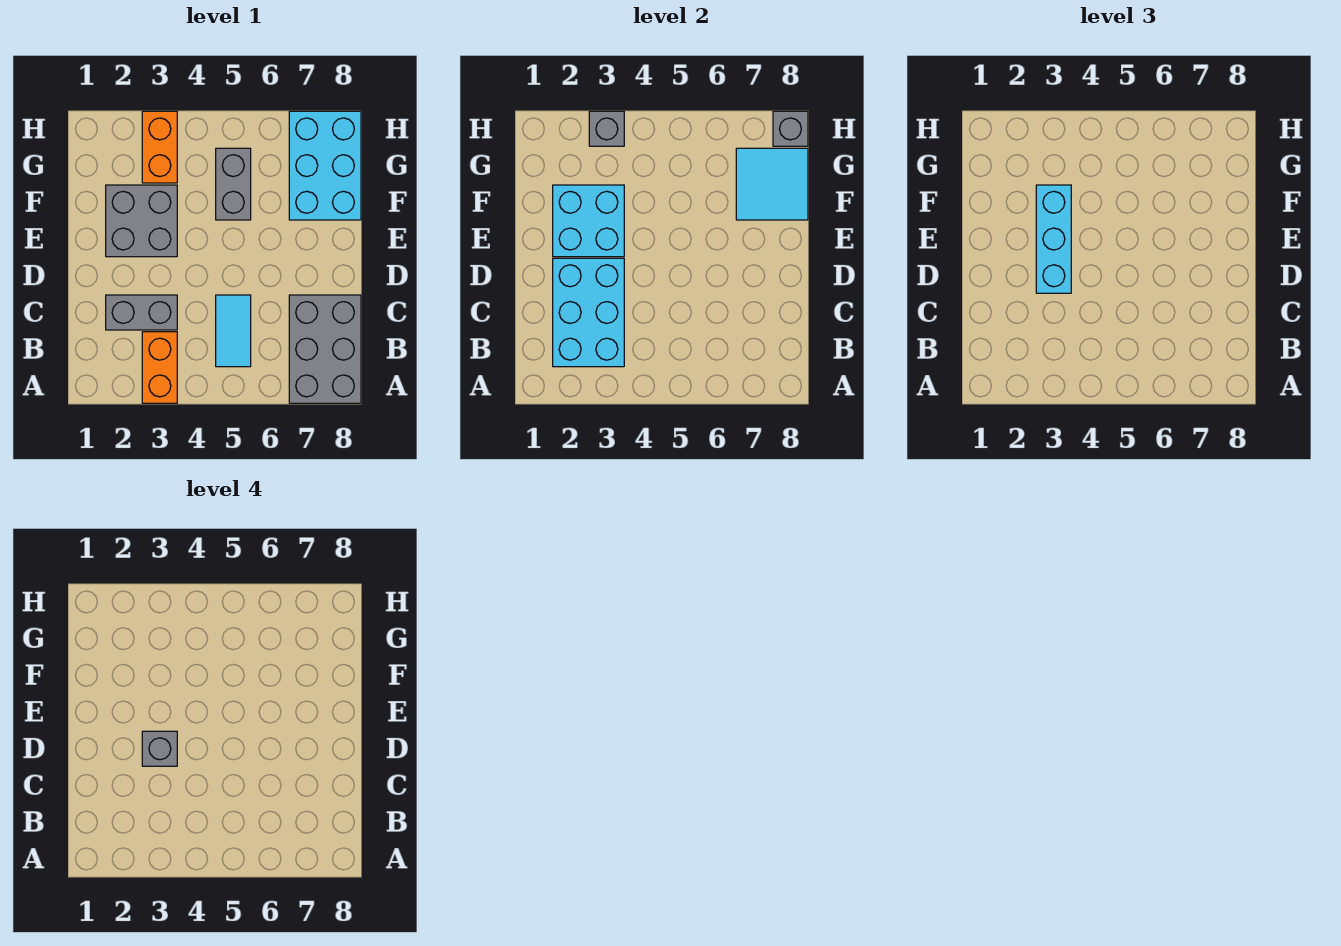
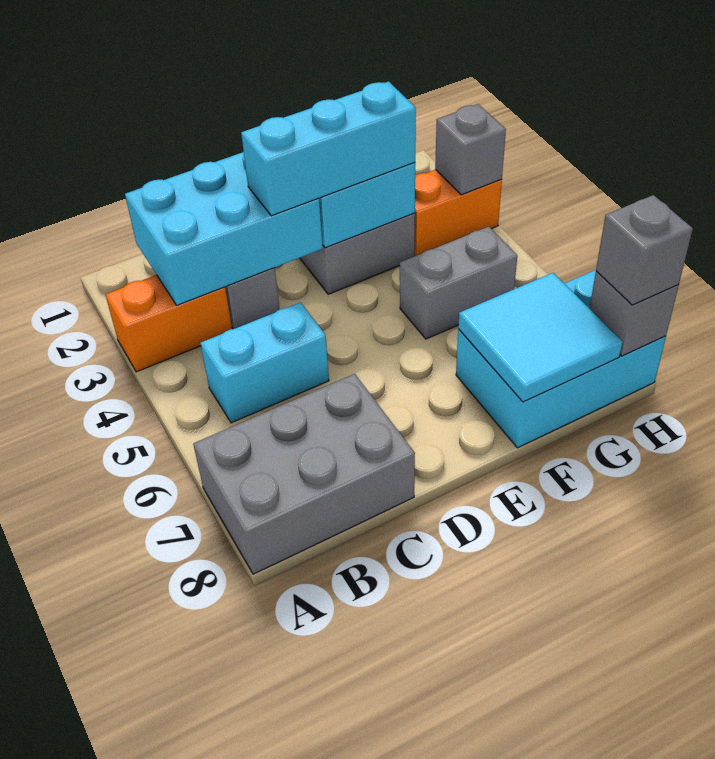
cyan tile B5:C5 level 1 -> cyan brick B5:C5 level 1
grey brick D3 level 4 -> grey brick H8 level 3

